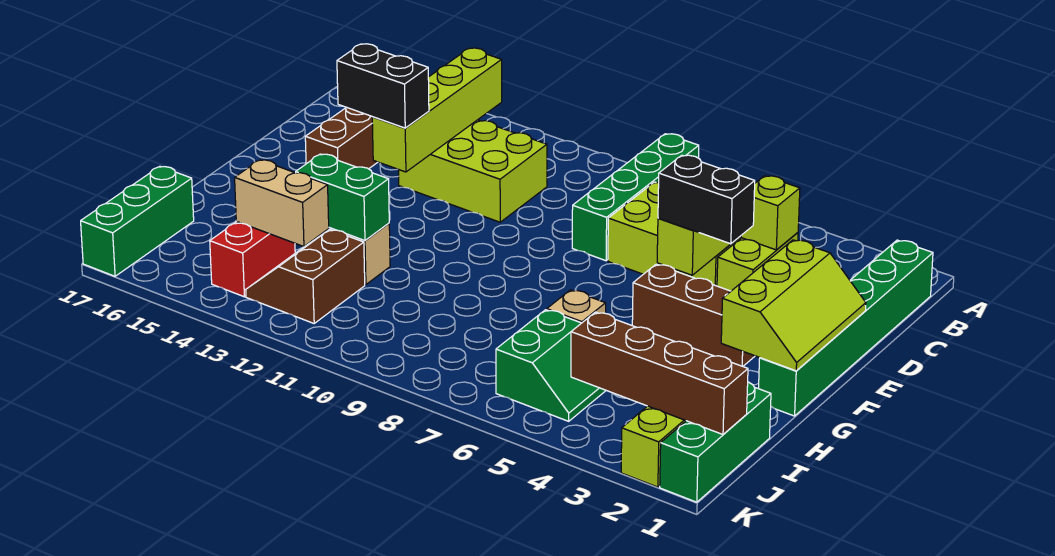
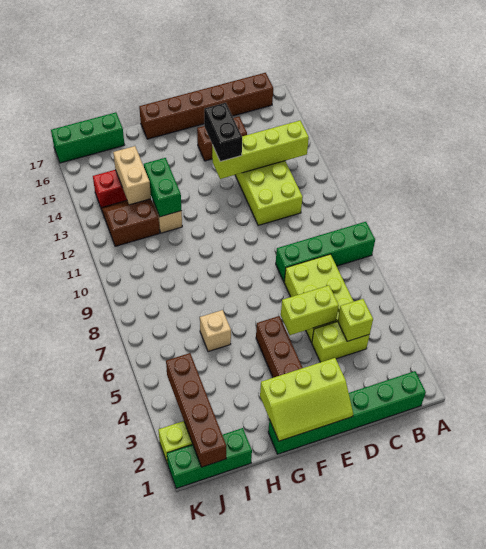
none -> brown brick B17:G17 level 1
black brick E4:E5 level 3 -> none
green slope I5:J6 level 1 top 6 -> none

